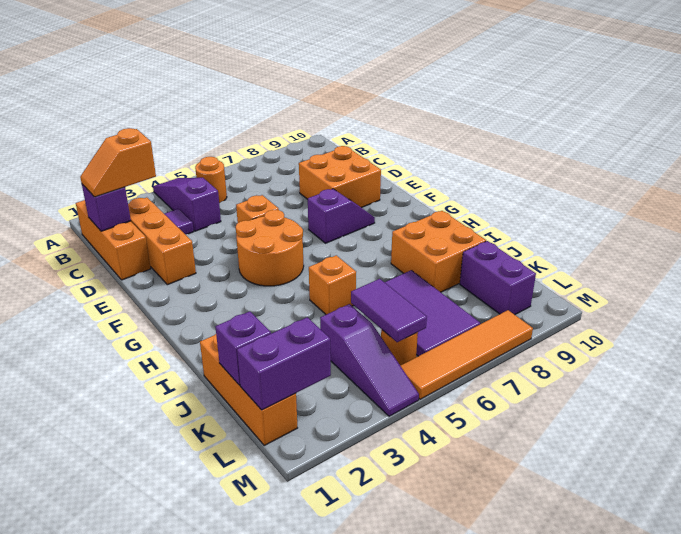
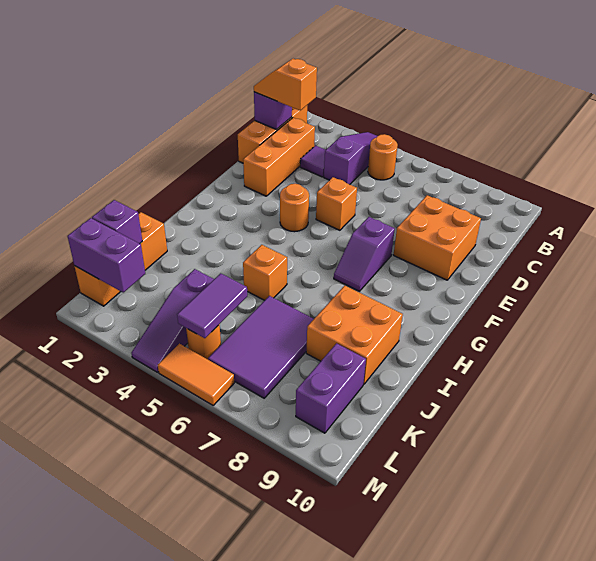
orange round brick F4:G5 level 1 -> orange round brick F4 level 1
purple slope F7:F8 level 1 top 7 -> purple slope F7:G7 level 1 top F
orange tile M5:M8 level 1 -> orange tile M5:M6 level 1

